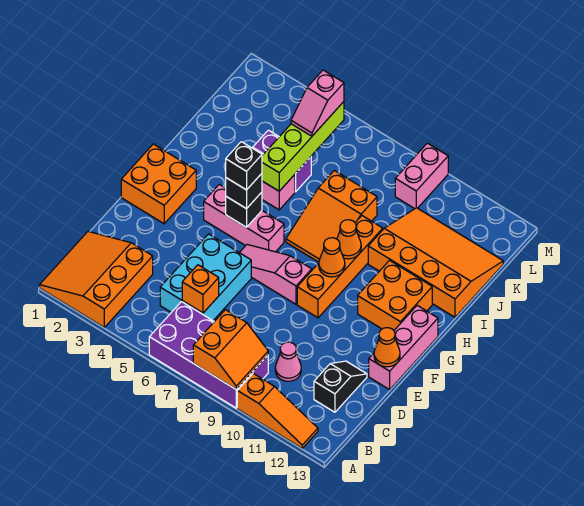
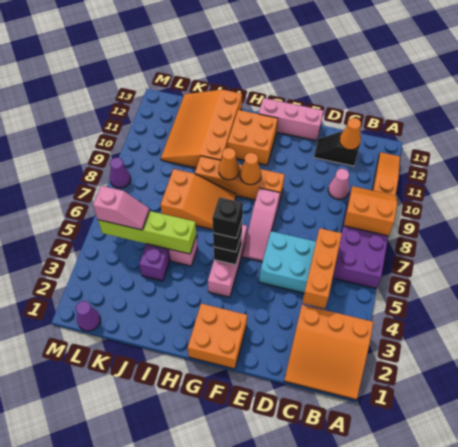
orange brick C6 level 2 -> orange brick C4:C6 level 2
orange cone E13 level 2 -> orange cone C12 level 2
none -> purple cone L1 level 1
pink brick L9:M9 level 1 -> none
none -> purple cone M8 level 1

